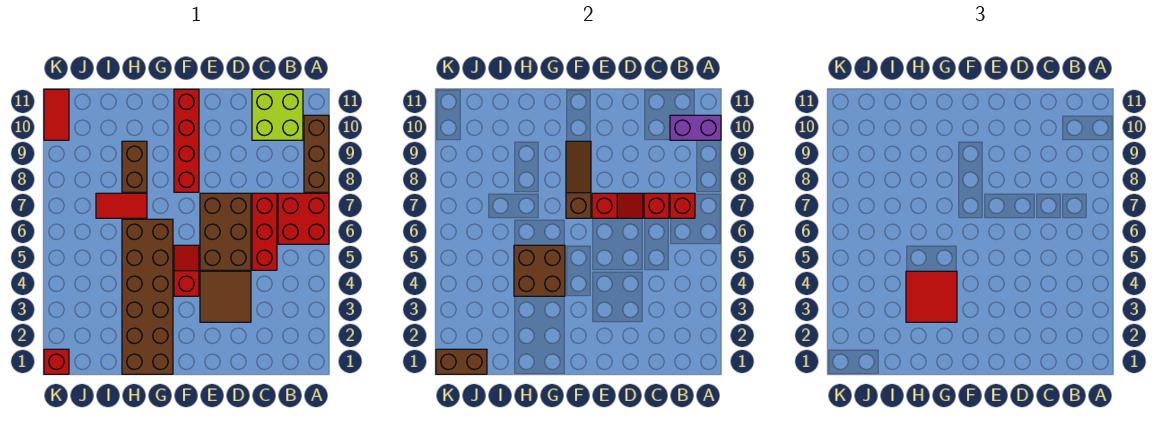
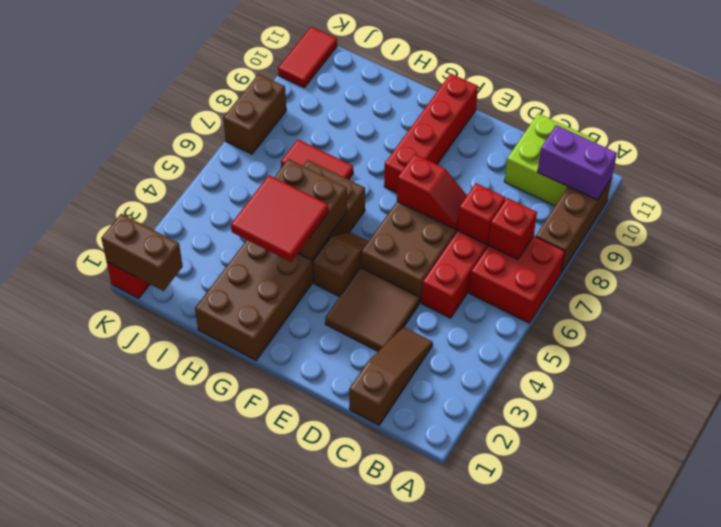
red slope F4:F5 level 1 top 4 -> brown slope F4:F5 level 1 top 4
brown slope F7:F9 level 2 top 7 -> brown slope C1:C3 level 1 top 1
brown brick H8:H9 level 1 -> brown brick K7:K8 level 1

